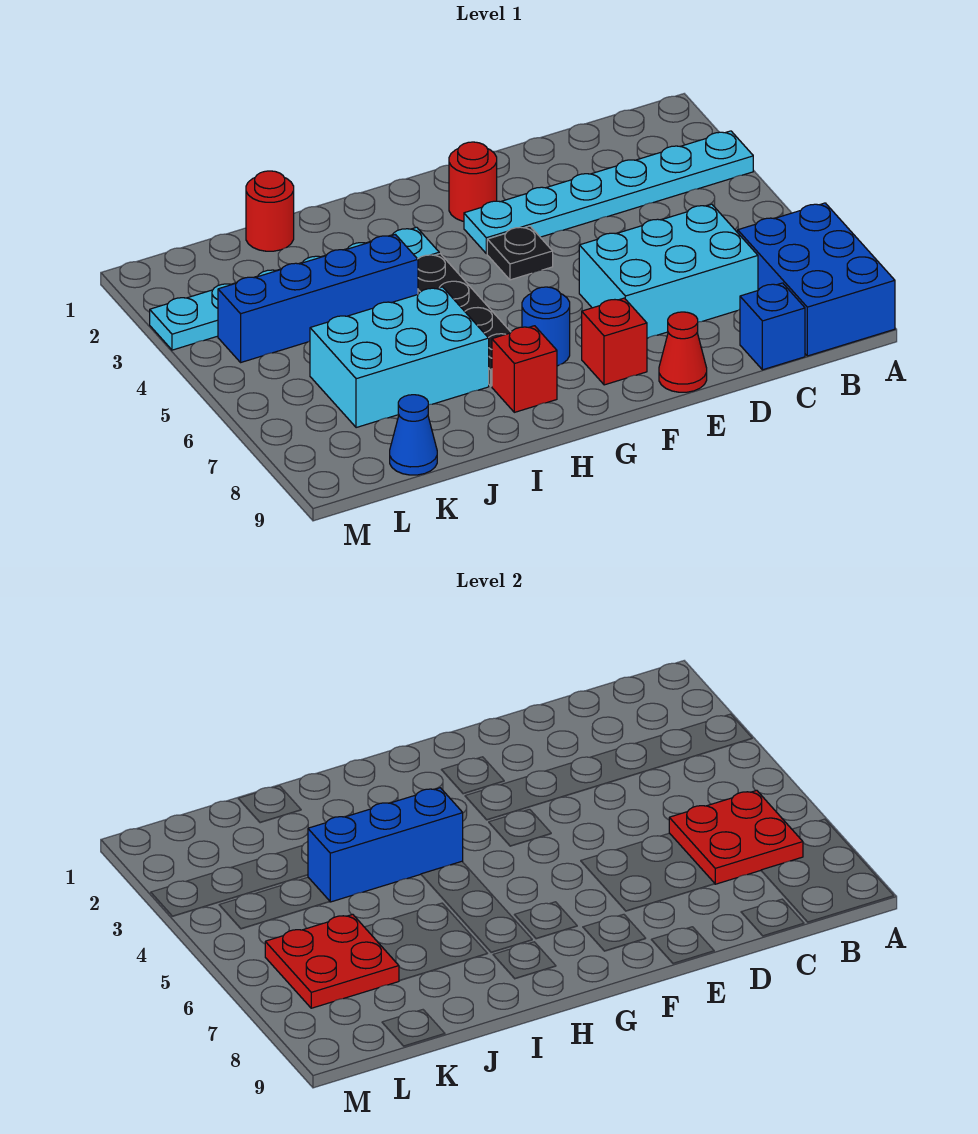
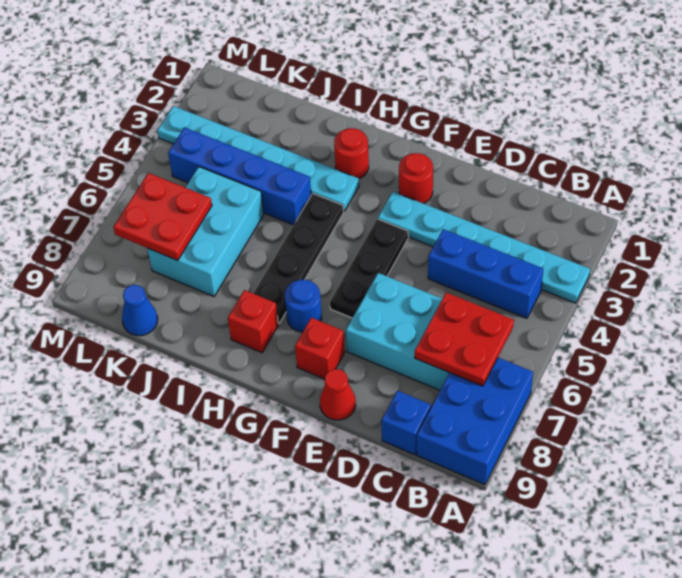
black plate F4 level 1 -> black plate F4:F6 level 1
blue brick H4:J4 level 2 -> blue brick B4:D4 level 1
cyan brick I6:K7 level 1 -> cyan brick J5:K7 level 1
red round brick J1 level 1 -> red round brick H2 level 1

